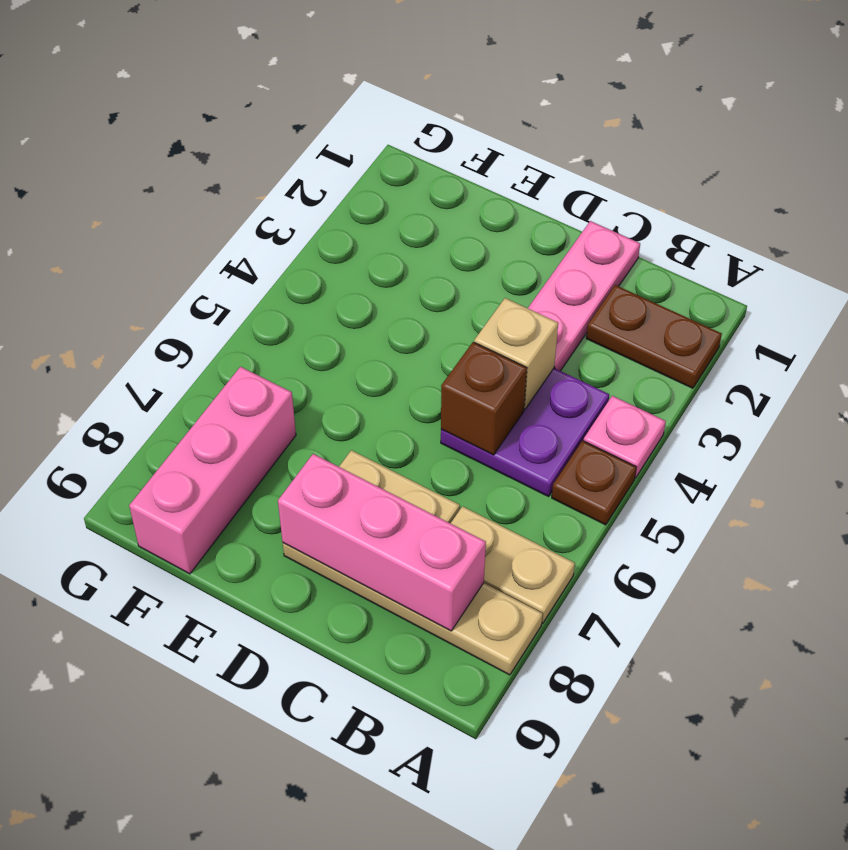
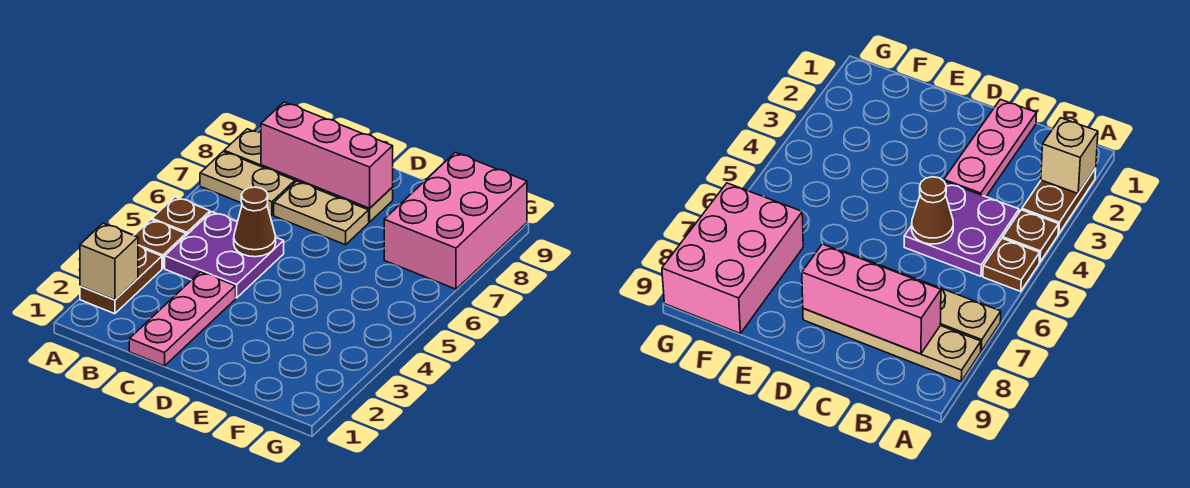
brown plate A2:B2 level 1 -> brown plate A2:A3 level 1
pink plate A4 level 1 -> brown plate A4 level 1
tan brick C4 level 2 -> tan brick A2 level 2
brown brick C5 level 2 -> brown cone C5 level 2
pink brick F7:F9 level 1 -> pink brick F7:G9 level 1

